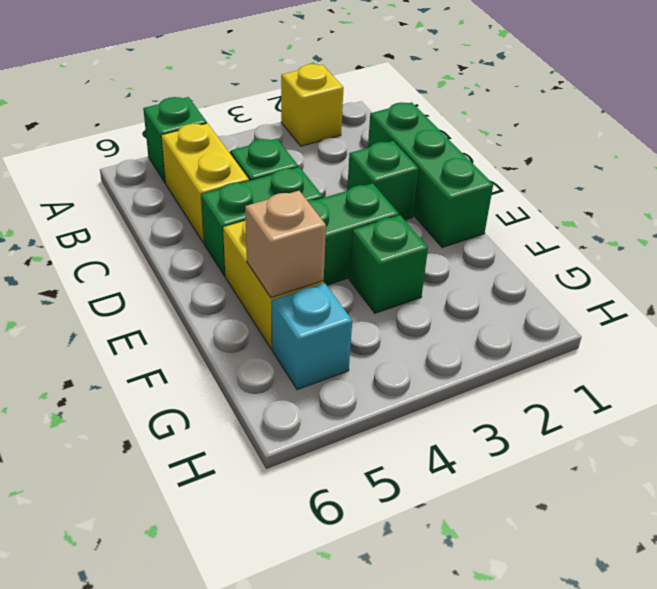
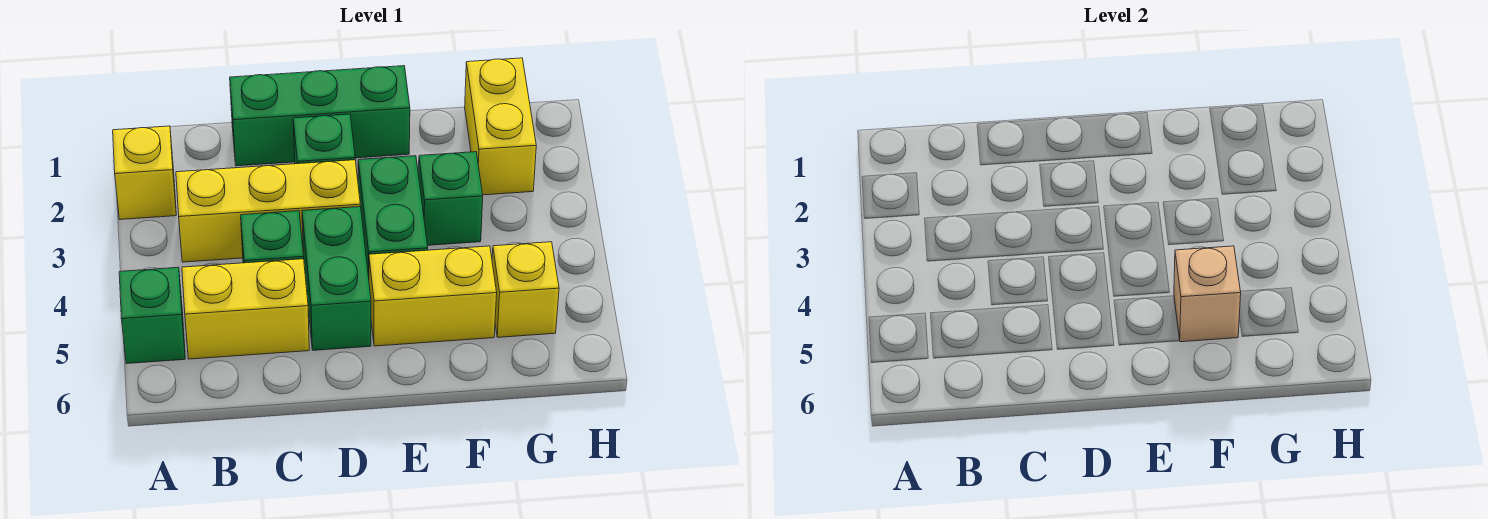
none -> yellow brick B3:D3 level 1
none -> yellow brick G1:G2 level 1
cyan brick G5 level 1 -> yellow brick G5 level 1

